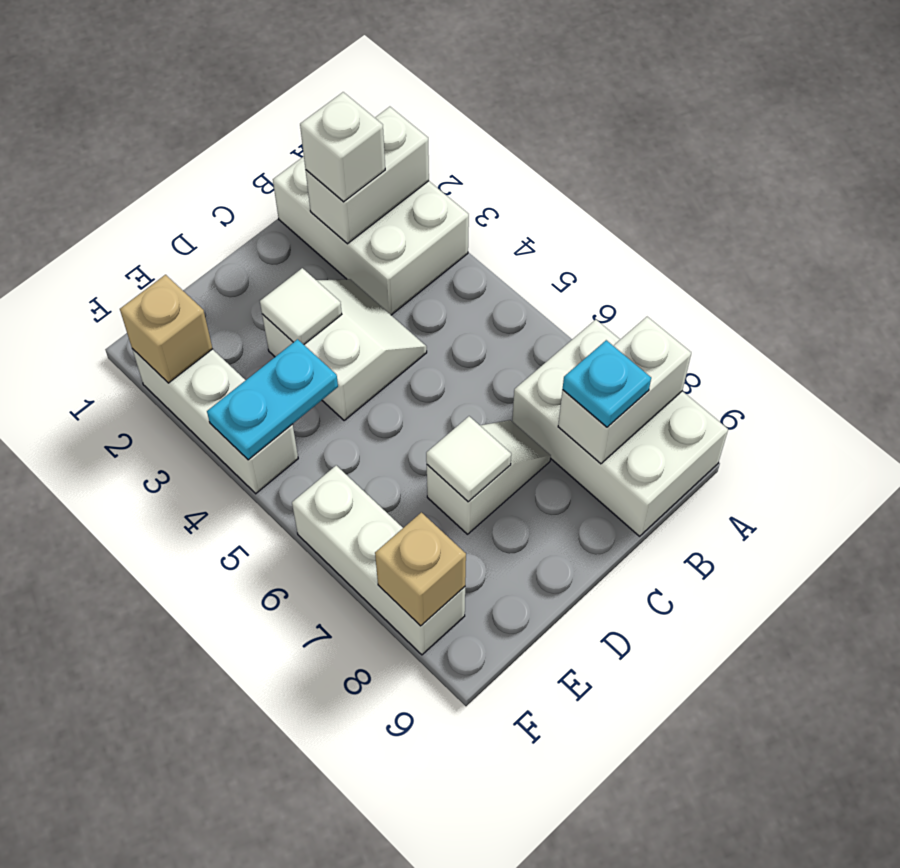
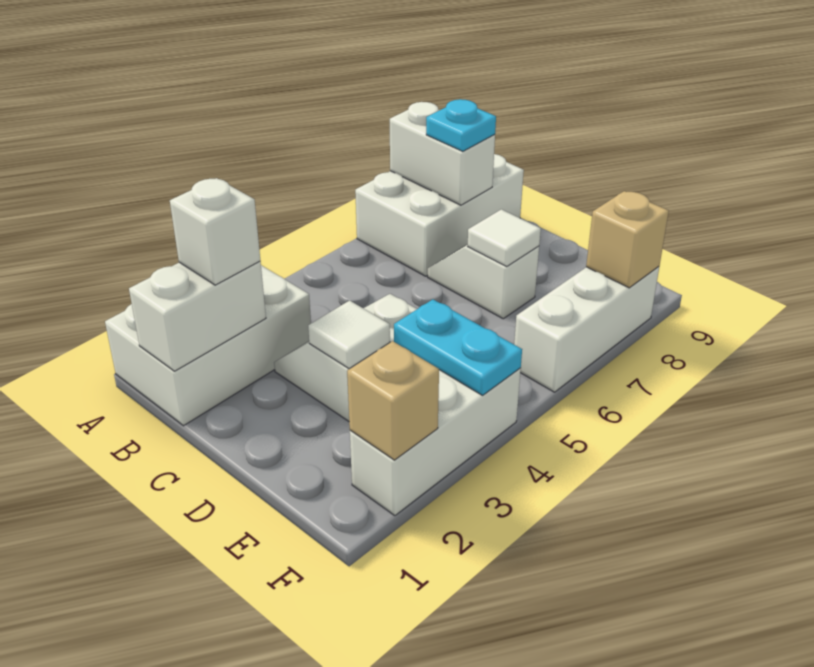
white brick A2:B2 level 2 -> white brick B1:B2 level 2

